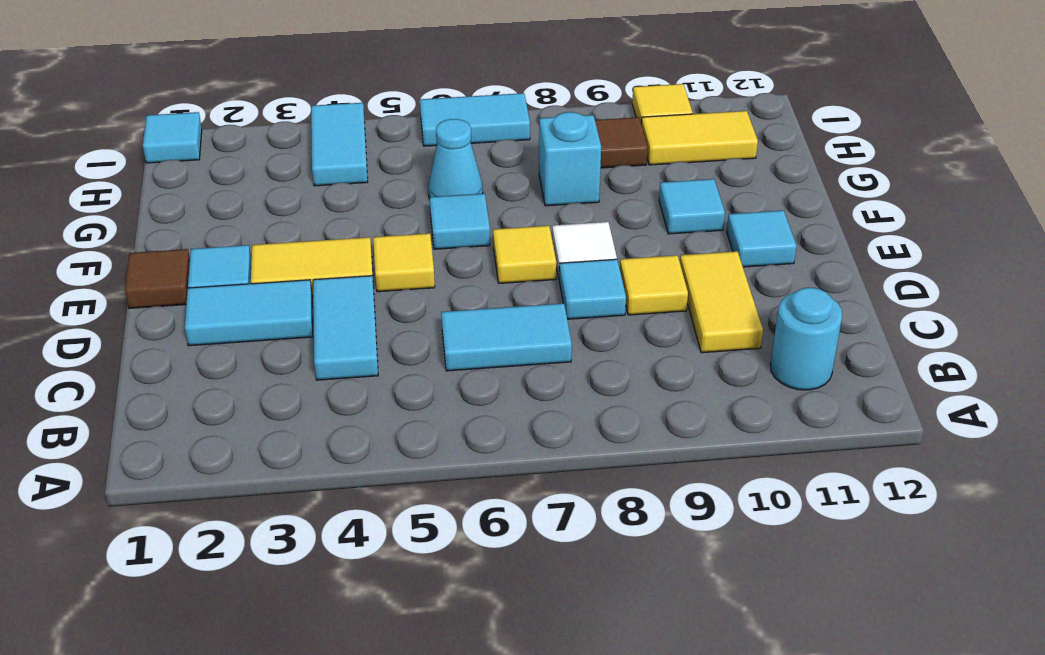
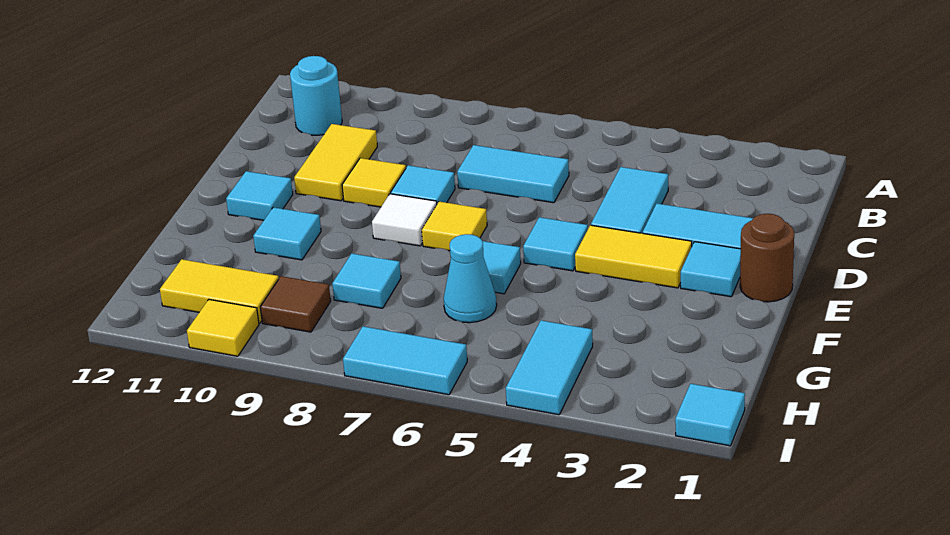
brown tile E1 level 1 -> brown round brick E1 level 1
yellow tile E5 level 1 -> cyan tile E5 level 1
cyan brick G8 level 1 -> cyan tile G8 level 1

